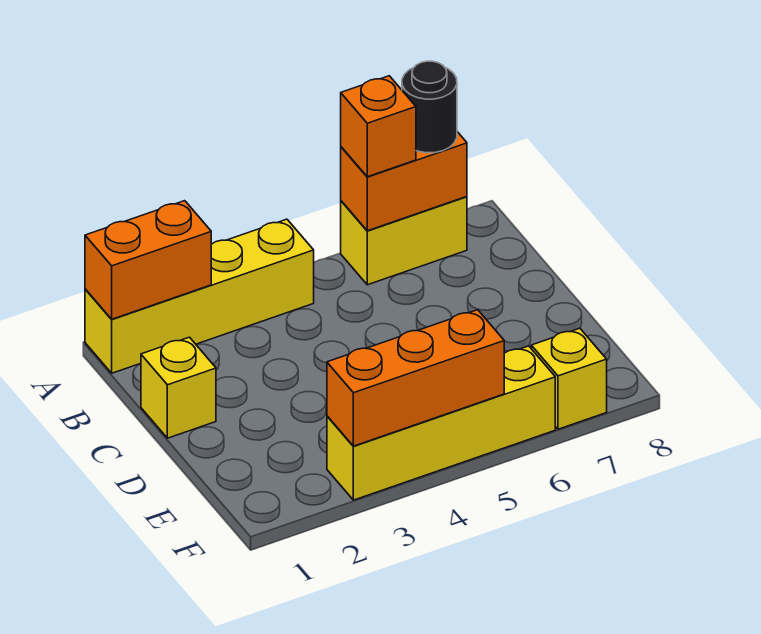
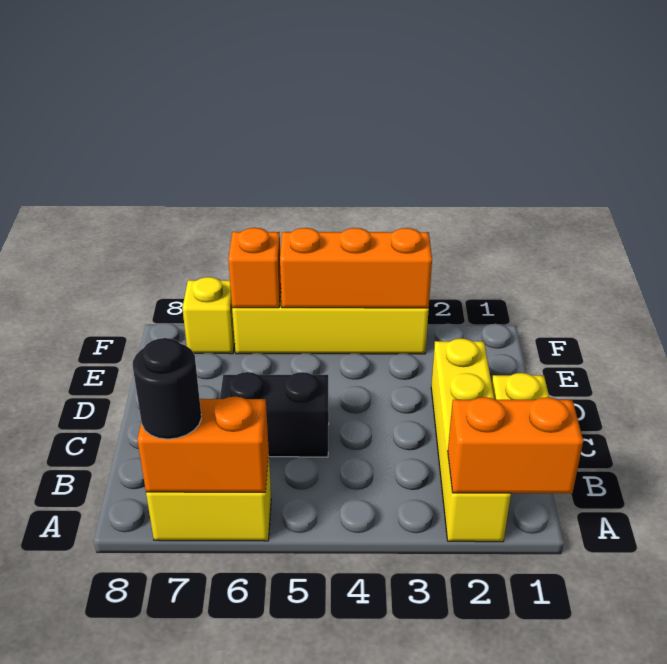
yellow brick A1:A4 level 1 -> yellow brick A2:D2 level 1
orange brick A6 level 3 -> orange brick F6 level 2
none -> black brick C5:C6 level 1

